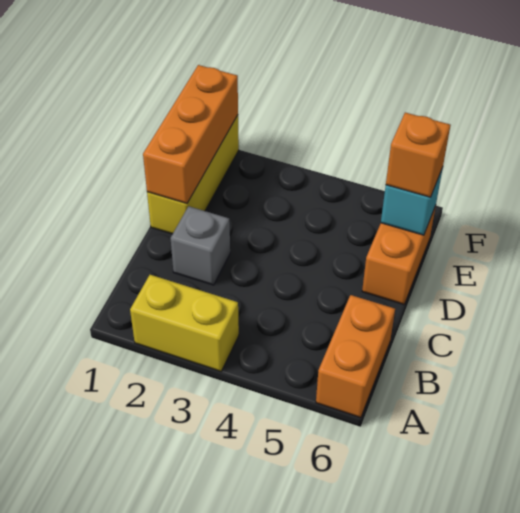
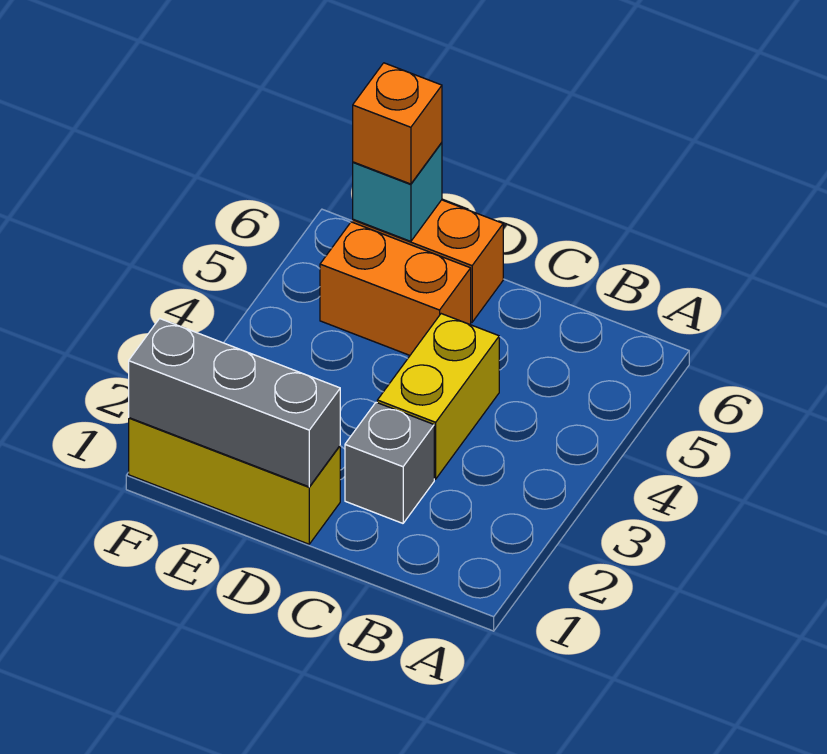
yellow brick A2:A3 level 1 -> yellow brick C3:C4 level 1
orange brick A6:B6 level 1 -> orange brick D5:E5 level 1
orange brick D1:F1 level 2 -> grey brick D1:F1 level 2

